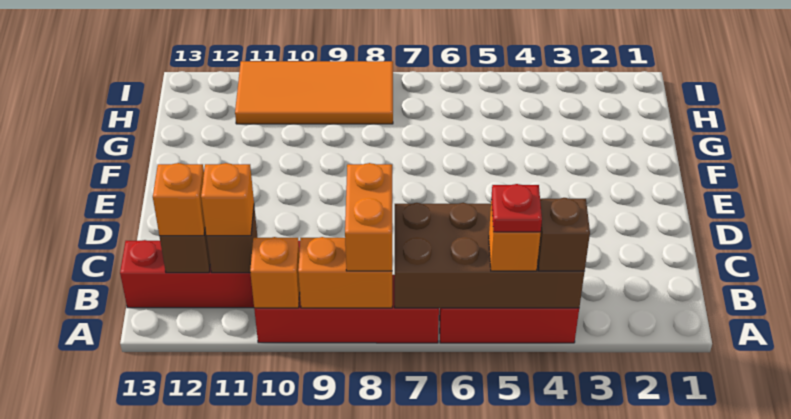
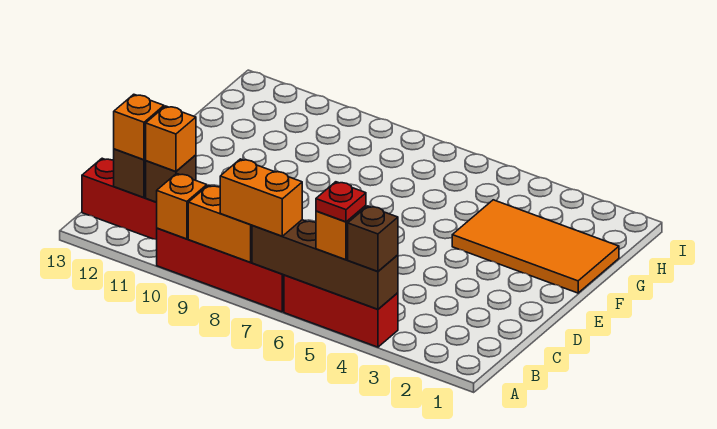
brown brick A4:B7 level 2 -> brown brick A4:A7 level 2
orange brick A8:B8 level 3 -> orange brick A7:A8 level 3
orange tile H8:I11 level 1 -> orange tile F1:G4 level 1

